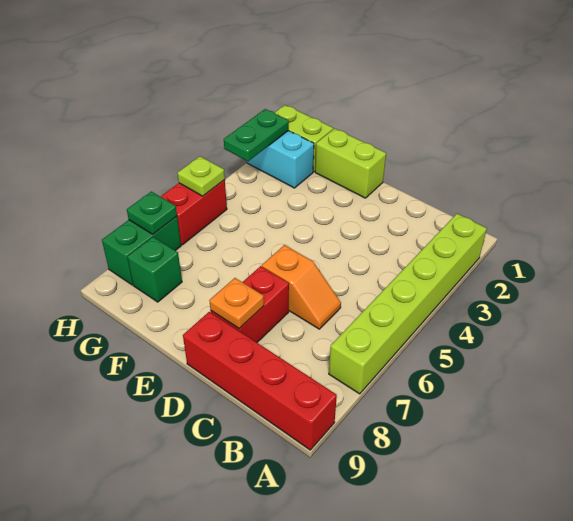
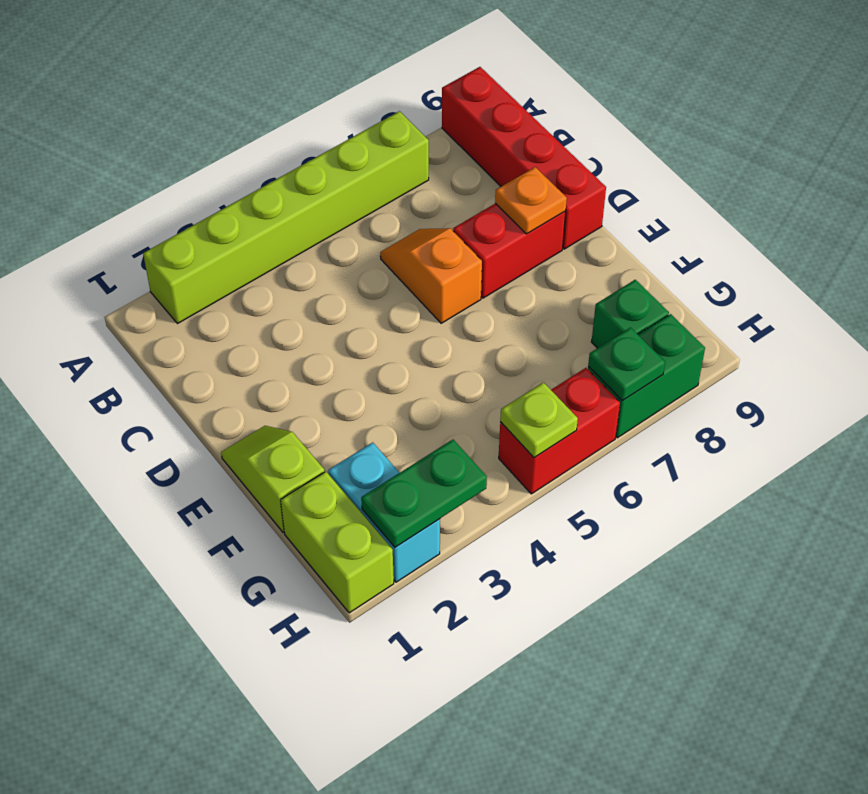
lime brick E1:F1 level 1 -> lime slope E1:F1 level 1 top F

